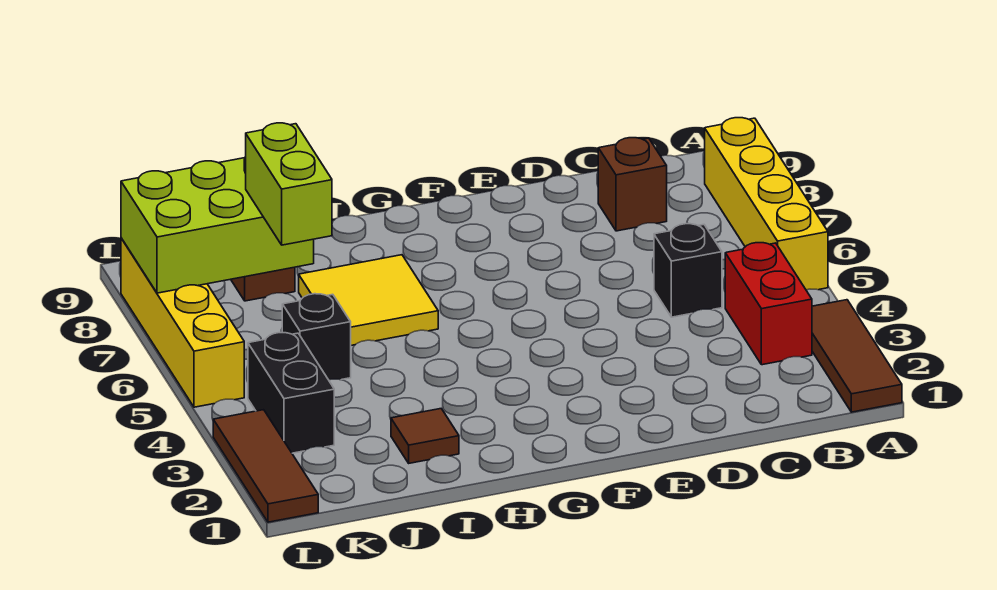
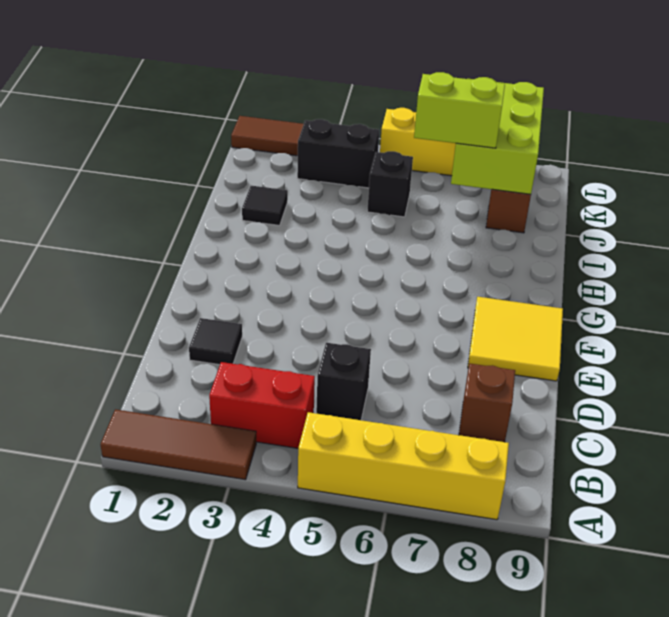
none -> black tile D2 level 1
yellow tile H6:I7 level 1 -> yellow tile E8:F9 level 1
brown tile I2 level 1 -> black tile I2 level 1

